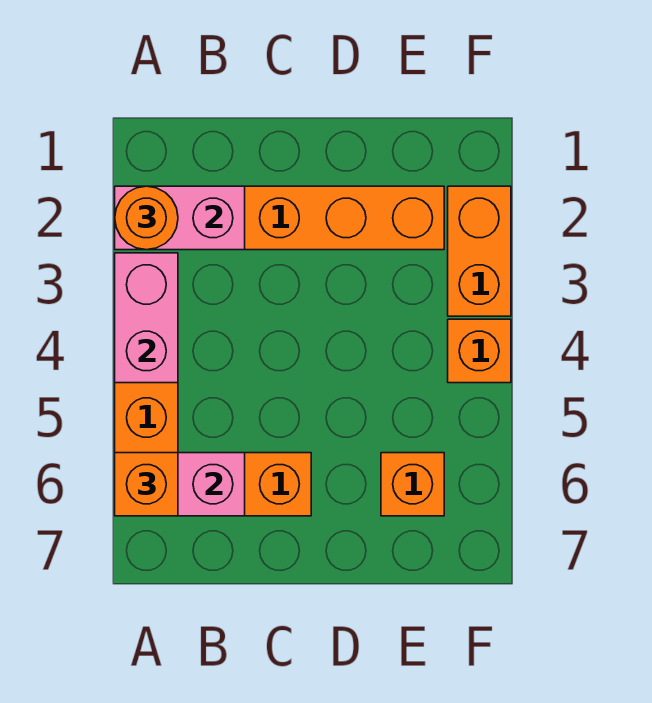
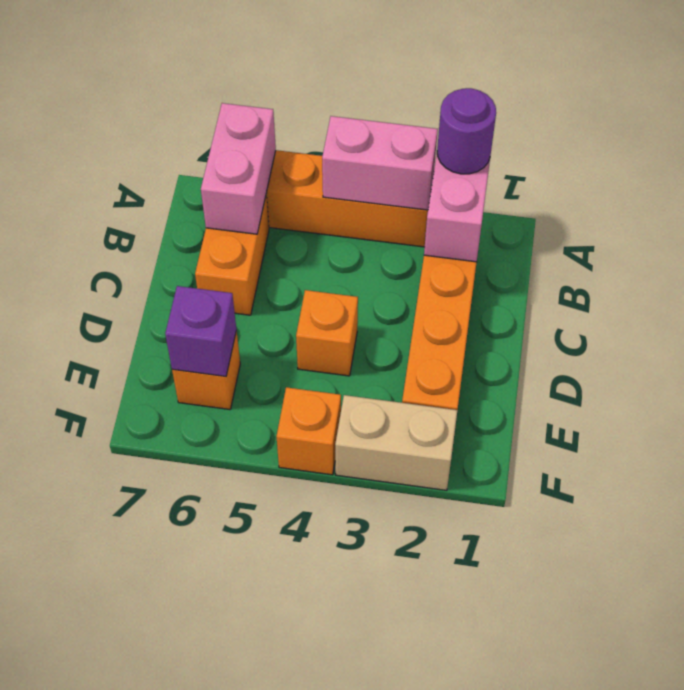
orange round brick A2 level 3 -> purple round brick A2 level 3
orange brick A6 level 3 -> orange brick D4 level 1
none -> purple brick E6 level 2
orange brick F2:F3 level 1 -> tan brick F2:F3 level 1

